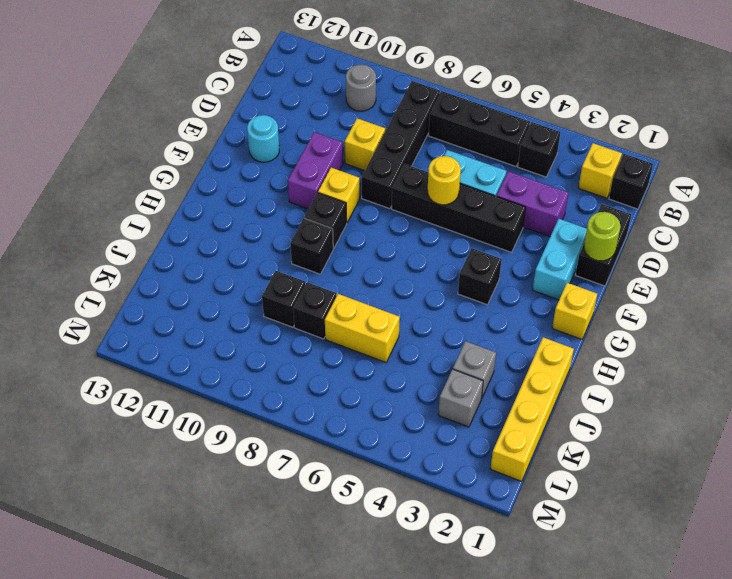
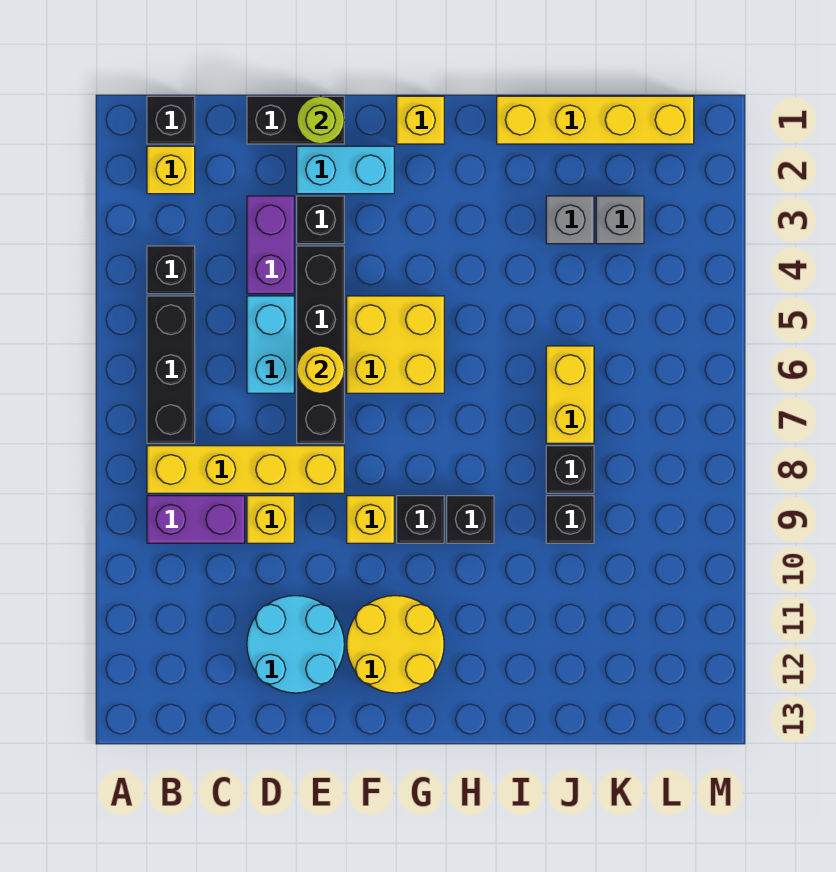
black brick B8:E8 level 1 -> yellow brick B8:E8 level 1
grey round brick B10 level 1 -> none
purple brick E10:F10 level 1 -> purple brick B9:C9 level 1
cyan round brick E12 level 1 -> cyan round brick D11:E12 level 1
none -> yellow brick F5:G6 level 1
none -> yellow round brick F11:G12 level 1
black brick G4 level 1 -> black brick E3 level 1

